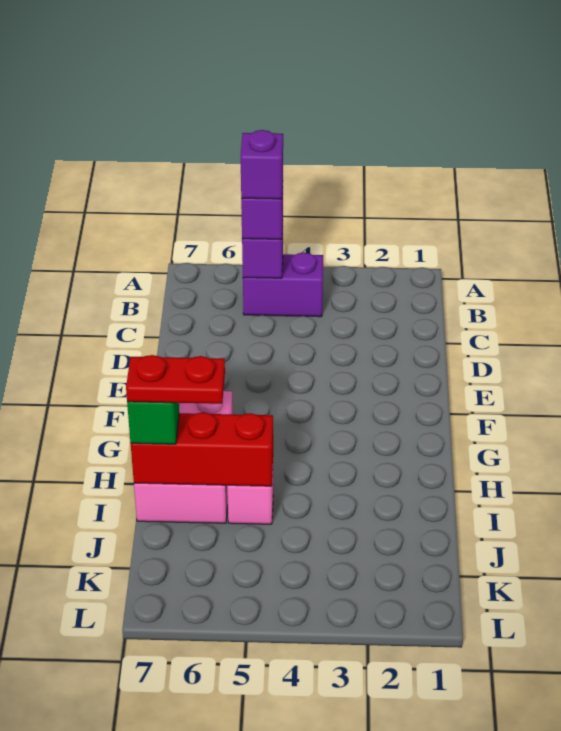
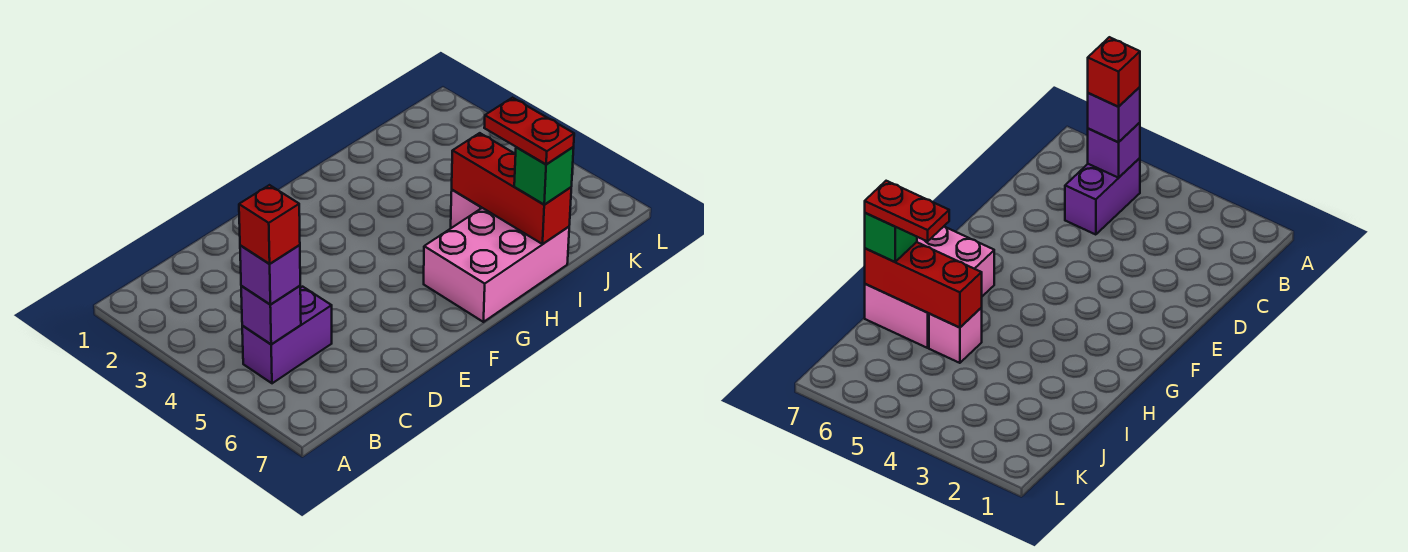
purple brick B4:B5 level 1 -> purple brick B5:C5 level 1
purple brick B5 level 4 -> red brick B5 level 4

